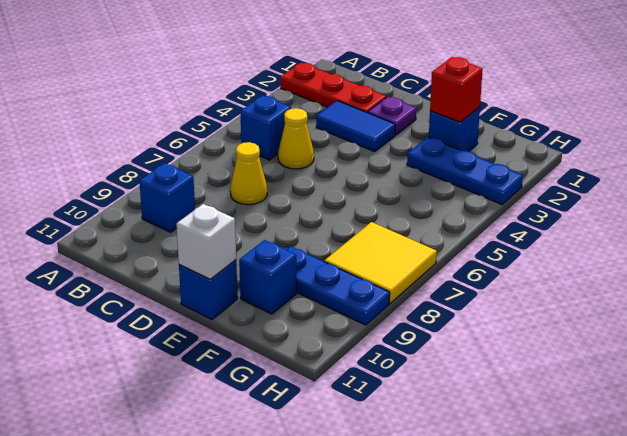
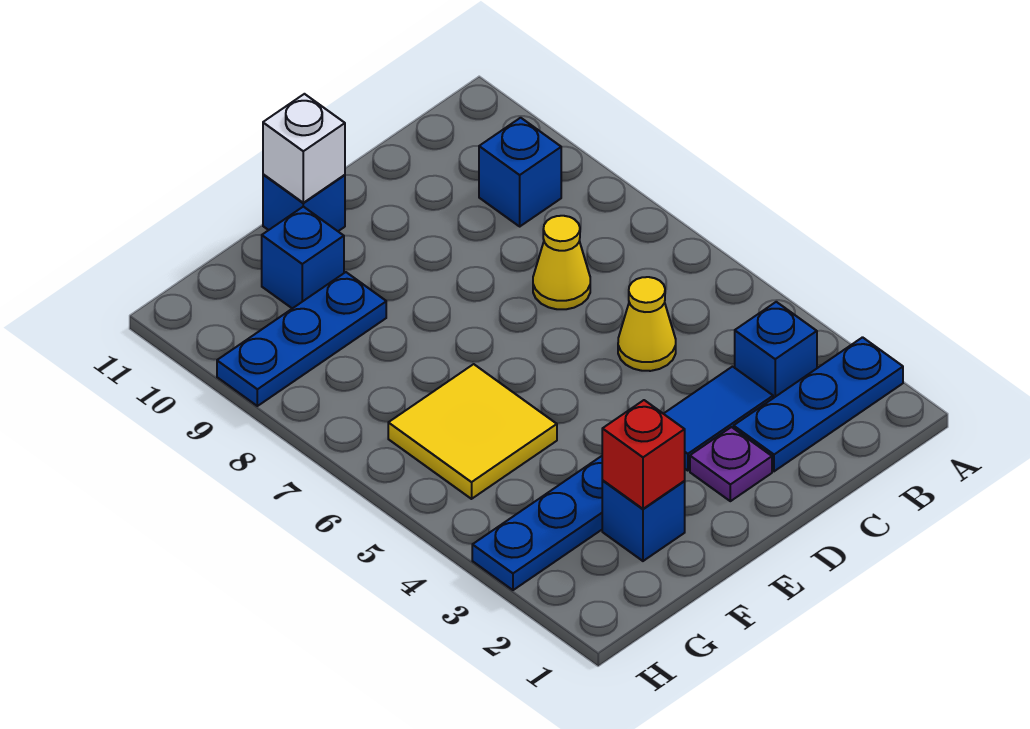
red plate A2:C2 level 1 -> blue plate A2:C2 level 1
blue brick B5 level 1 -> blue brick B3 level 1
yellow tile G7:H8 level 1 -> yellow tile F5:G6 level 1

